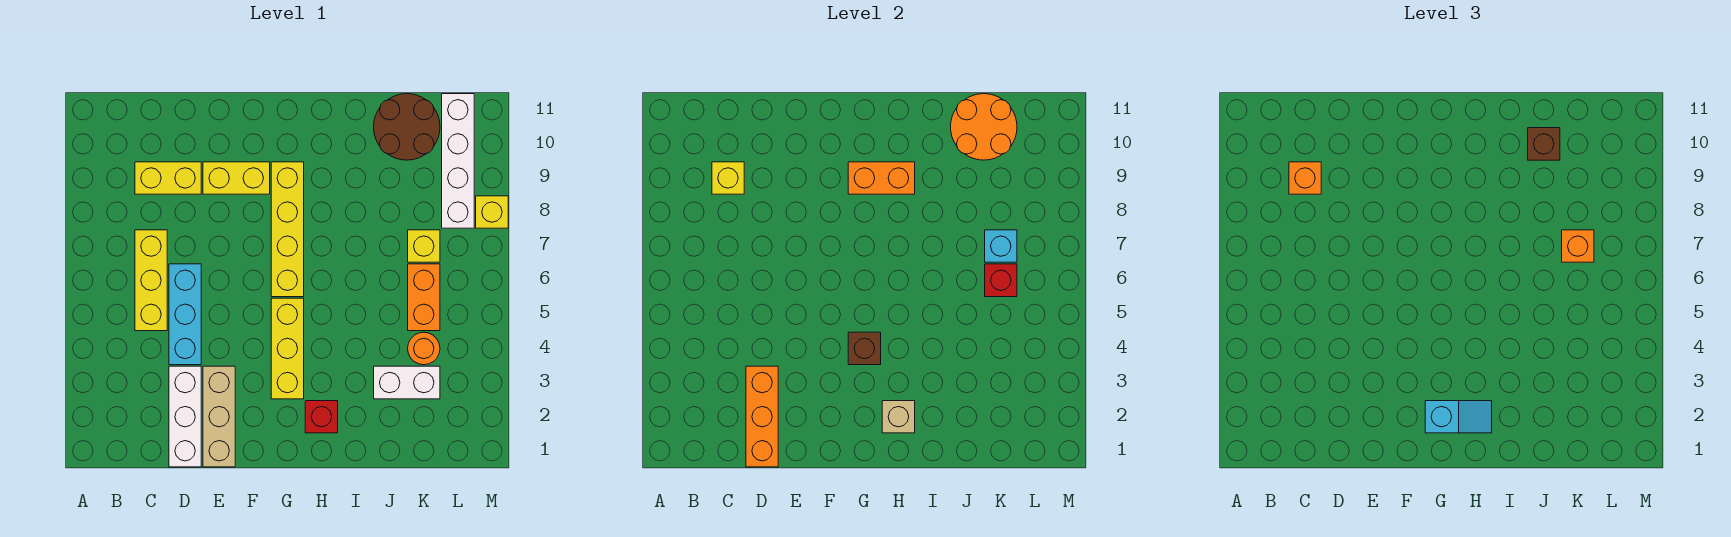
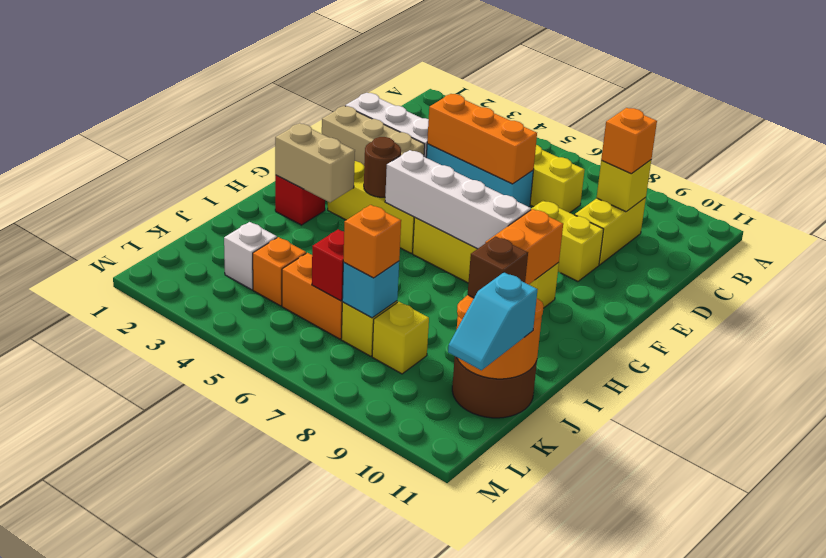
orange brick D1:D3 level 2 -> orange brick D4:D6 level 2
yellow brick E9:F9 level 1 -> yellow brick E8:E9 level 1
cyan slope G2:H2 level 3 top G -> cyan slope K11:L11 level 3 top K
brown brick G4 level 2 -> brown round brick G4 level 2
tan brick H2 level 2 -> tan brick H2:H3 level 2
white brick J3:K3 level 1 -> white brick K3 level 1
orange round brick K4 level 1 -> orange brick K4 level 1
white brick L8:L11 level 1 -> white brick G5:G8 level 2
yellow brick M8 level 1 -> yellow brick K8 level 1

